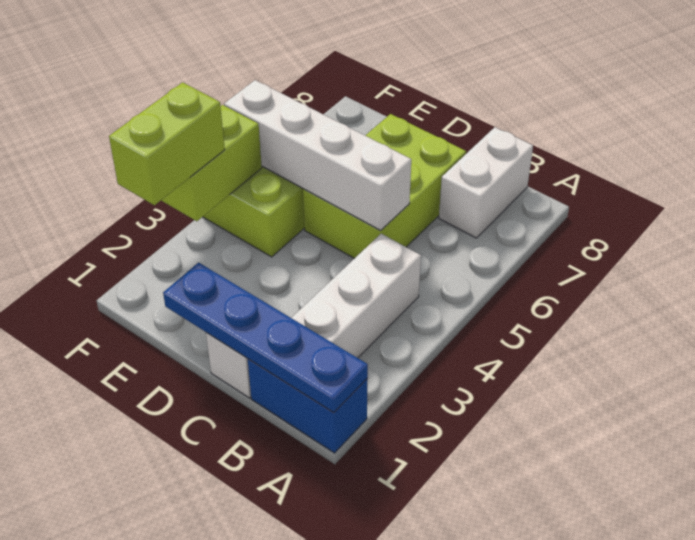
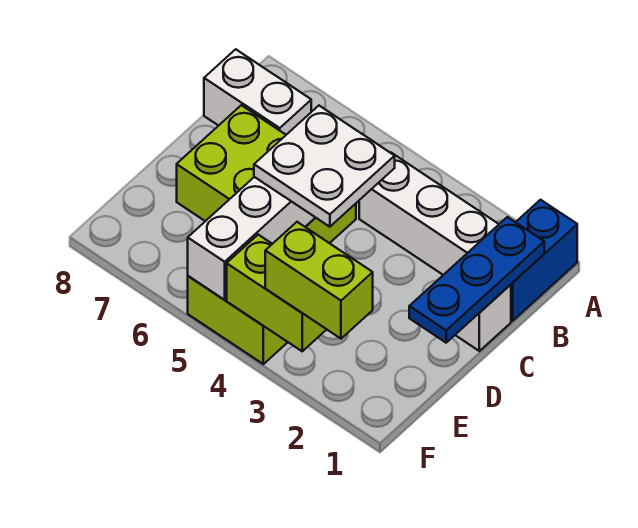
blue plate A1:D1 level 2 -> blue plate B1:D1 level 2
none -> white plate C4:D5 level 3

